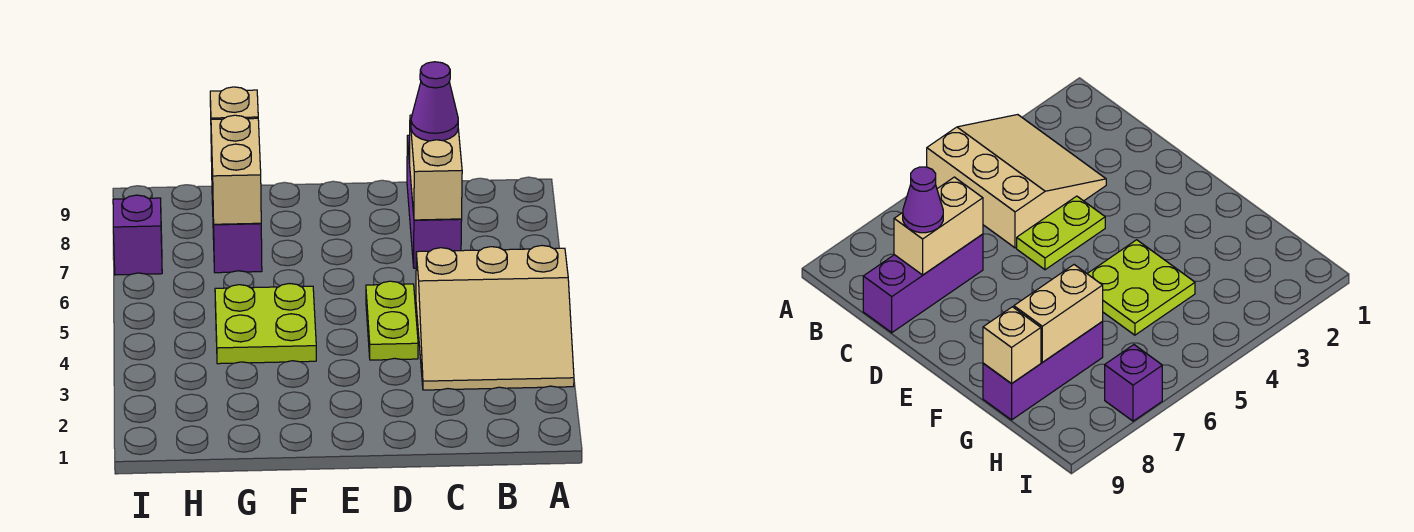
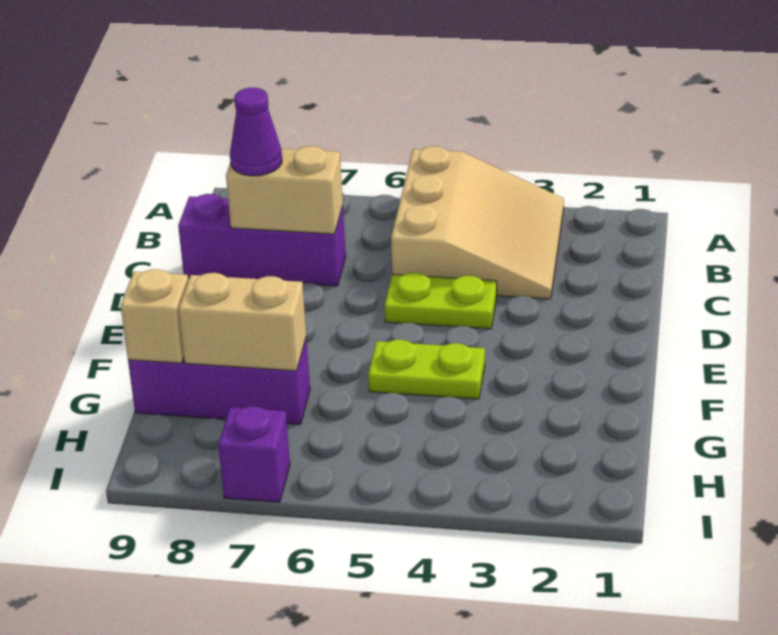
lime plate F4:G5 level 1 -> lime plate F4:F5 level 1

